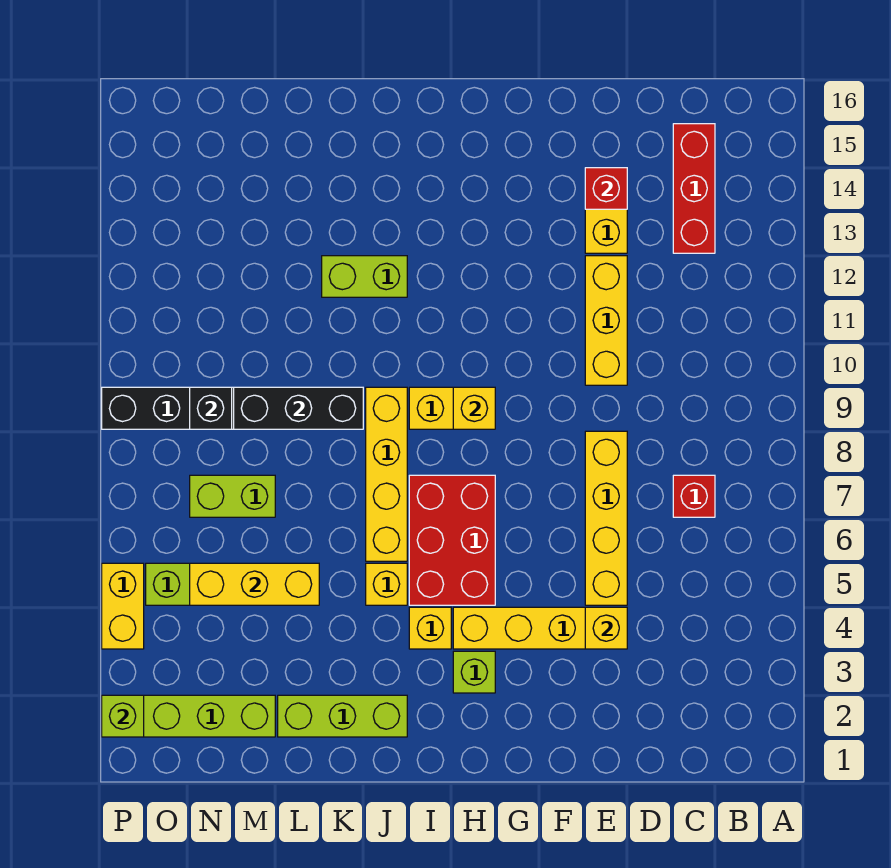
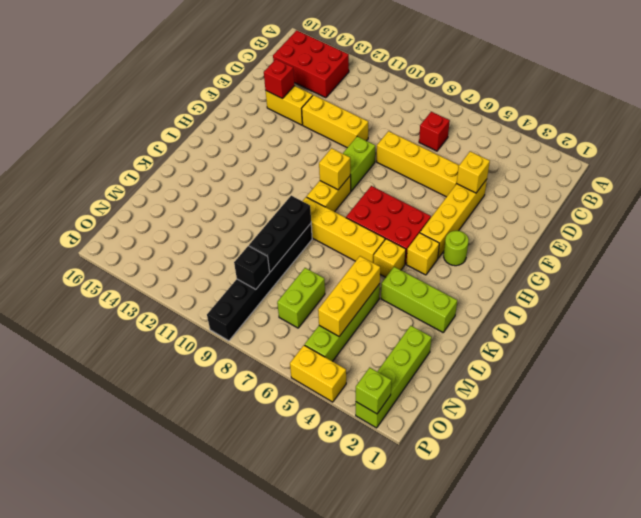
red brick C13:C15 level 1 -> red brick B13:C15 level 1
lime brick H3 level 1 -> lime round brick H3 level 1
lime brick J2:L2 level 1 -> lime brick K2:K4 level 1
lime brick J12:K12 level 1 -> lime brick F9:G9 level 1

